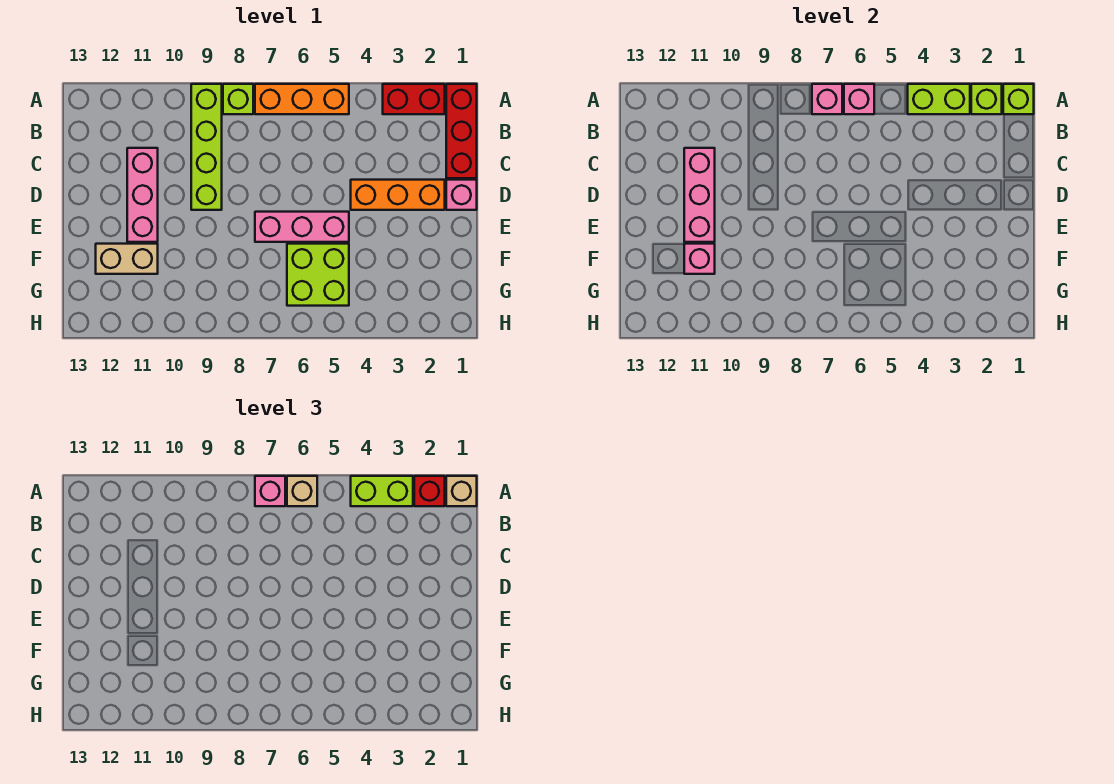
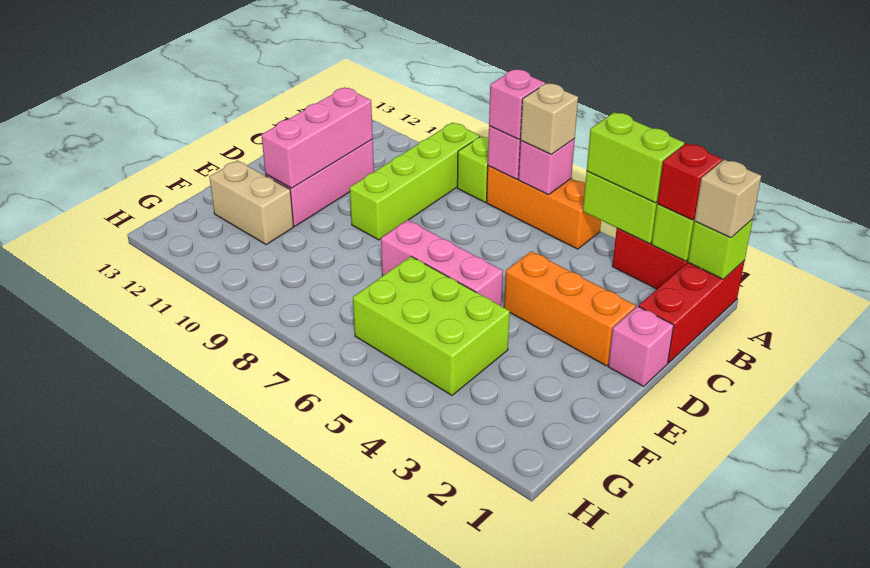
lime brick F5:G6 level 1 -> lime brick F4:G6 level 1
pink brick F11 level 2 -> none

